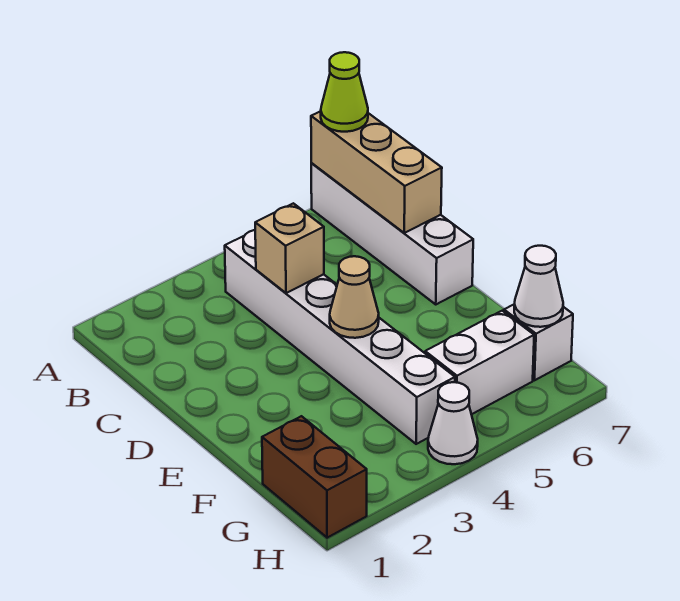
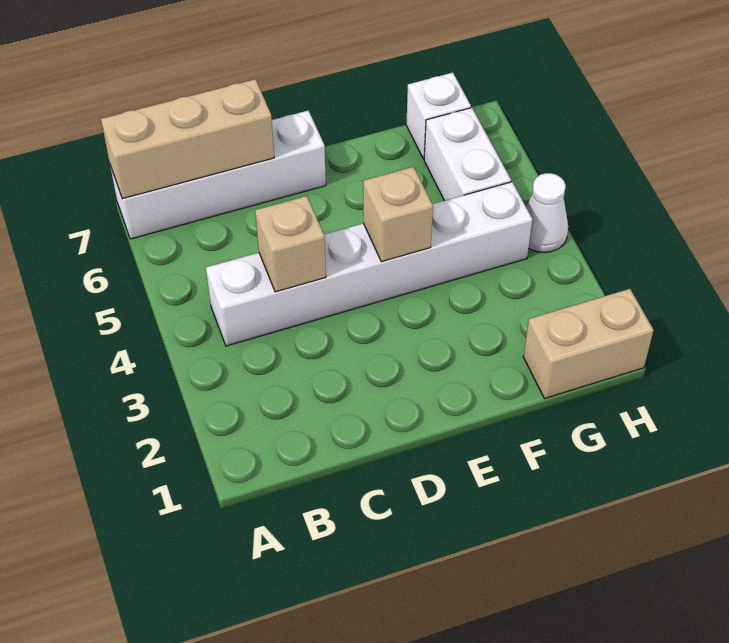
lime cone A7 level 3 -> none
tan cone E4 level 2 -> tan brick E4 level 2
brown brick G1:H1 level 1 -> tan brick G1:H1 level 1
white cone G7 level 2 -> none

